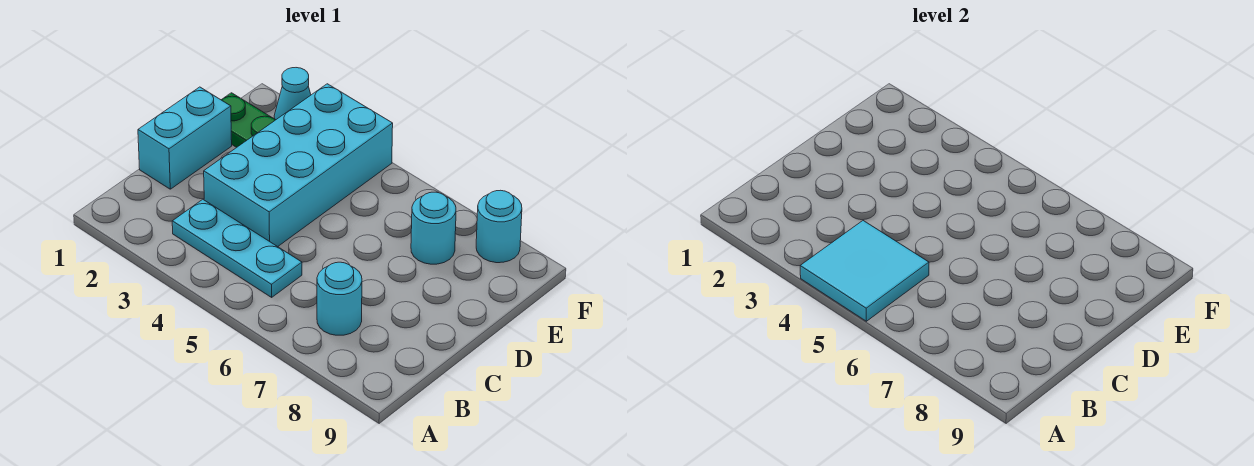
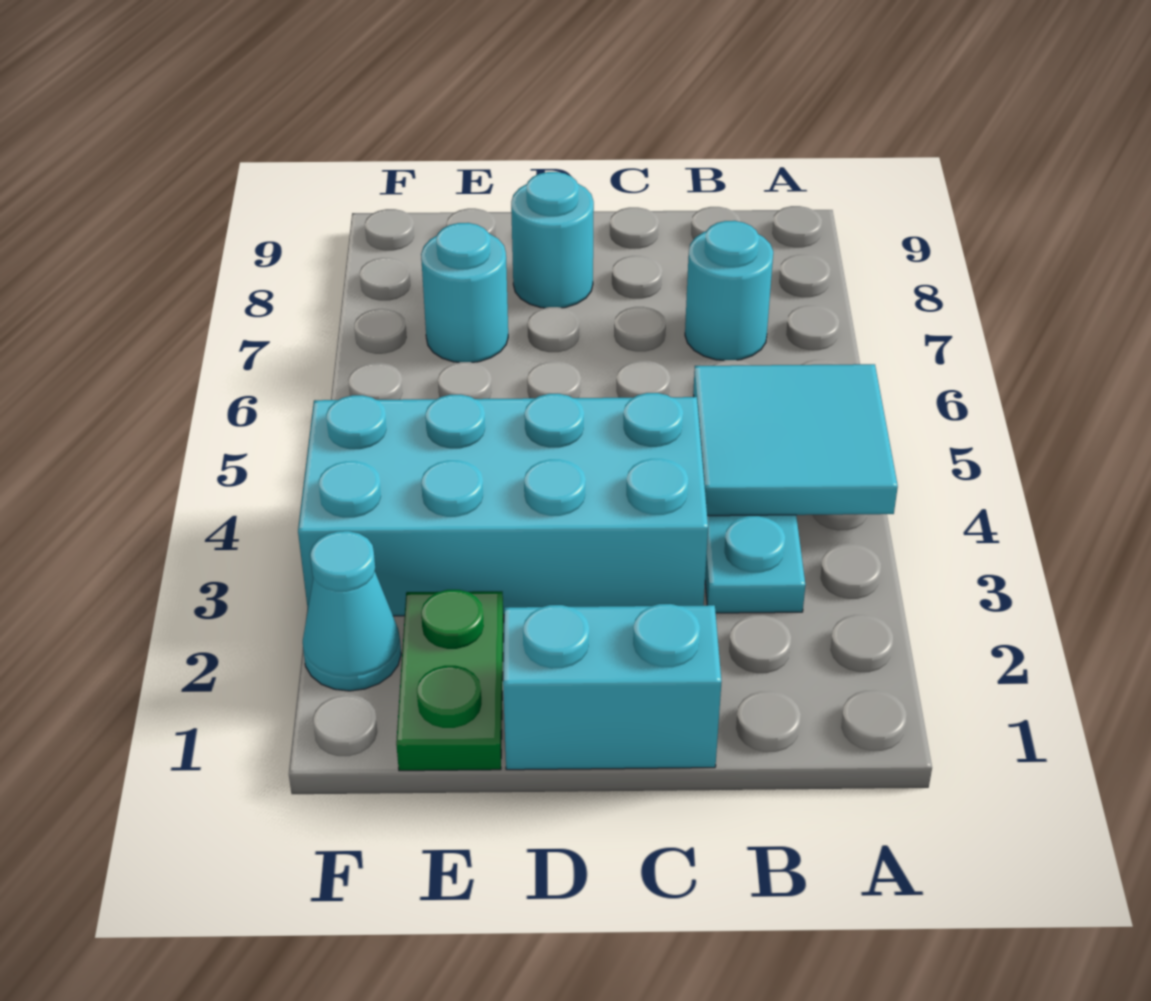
cyan round brick F8 level 1 -> cyan round brick D8 level 1

